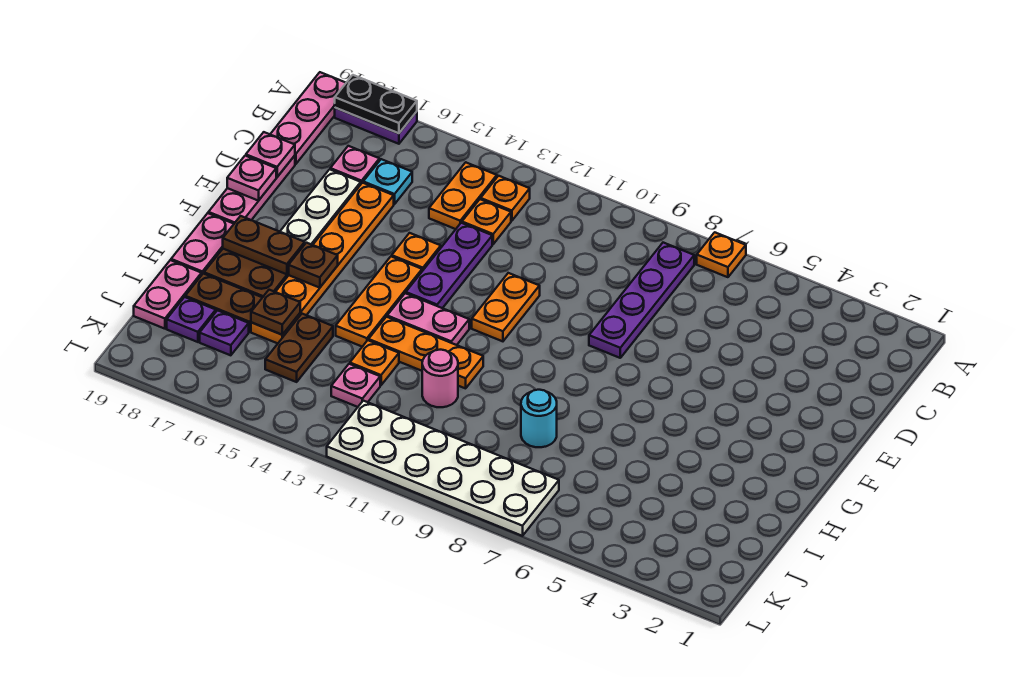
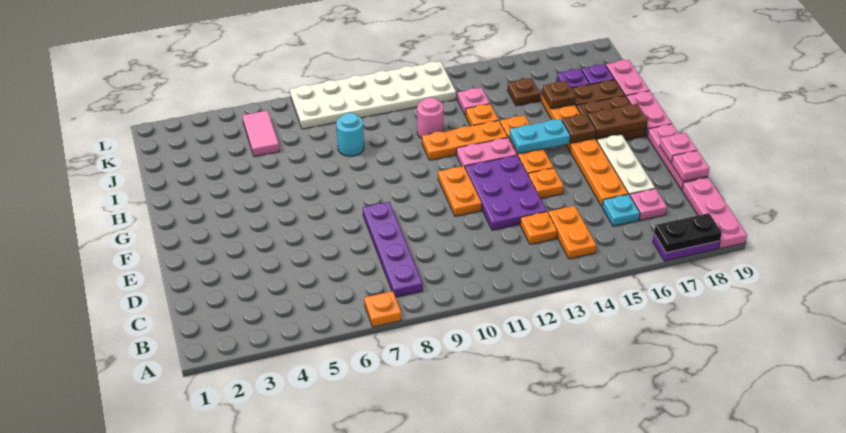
orange plate B13 level 1 -> none
purple plate D13:F13 level 1 -> purple plate D12:F13 level 1
none -> cyan plate G14:G15 level 2
brown plate I15:J15 level 1 -> brown plate J15 level 1
none -> pink tile J5:K5 level 1

